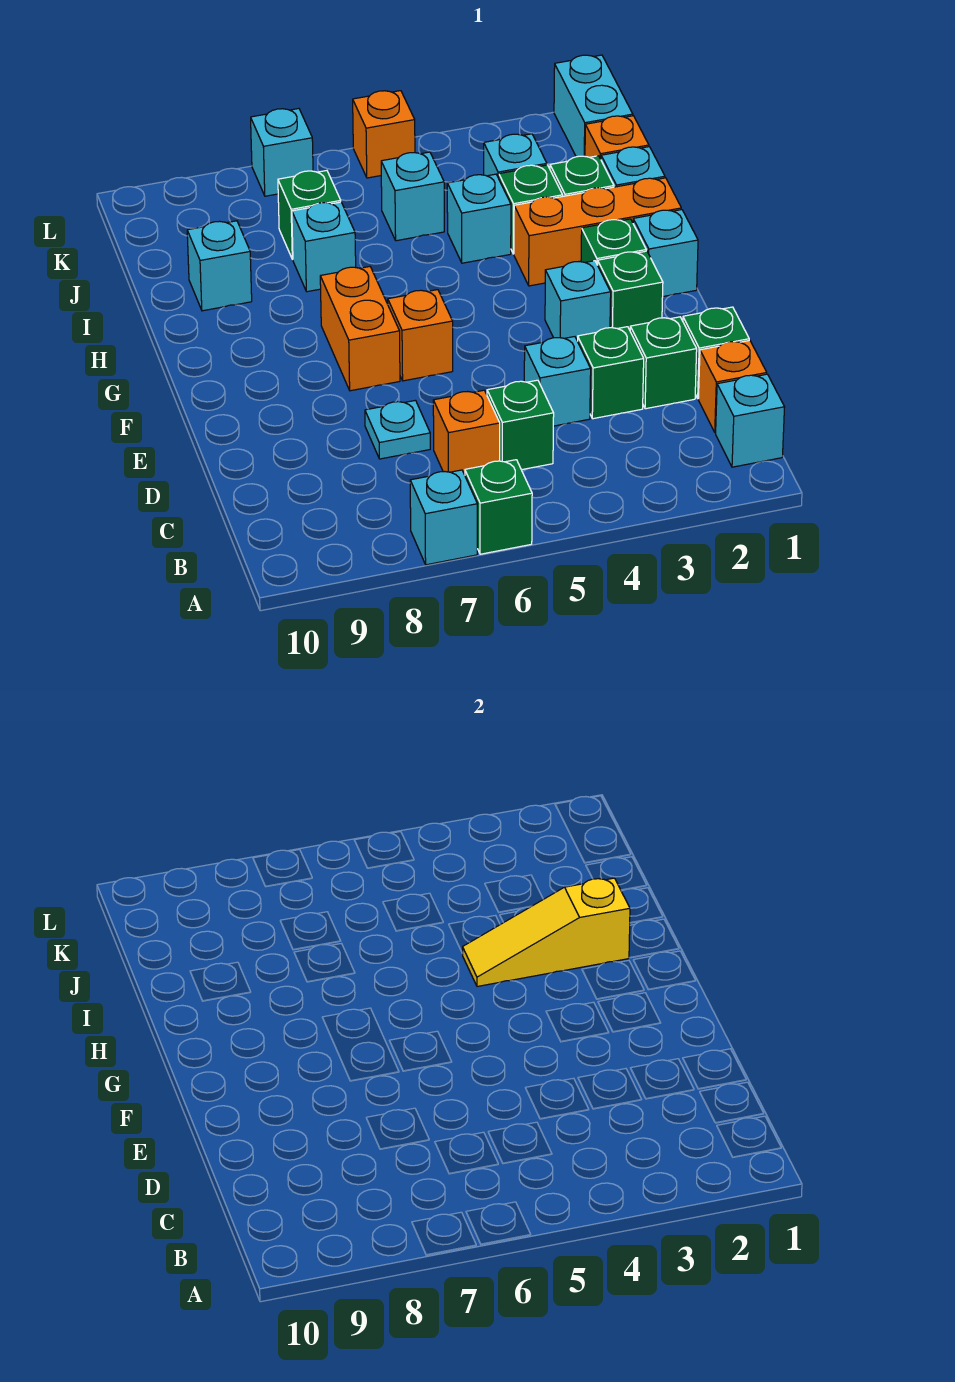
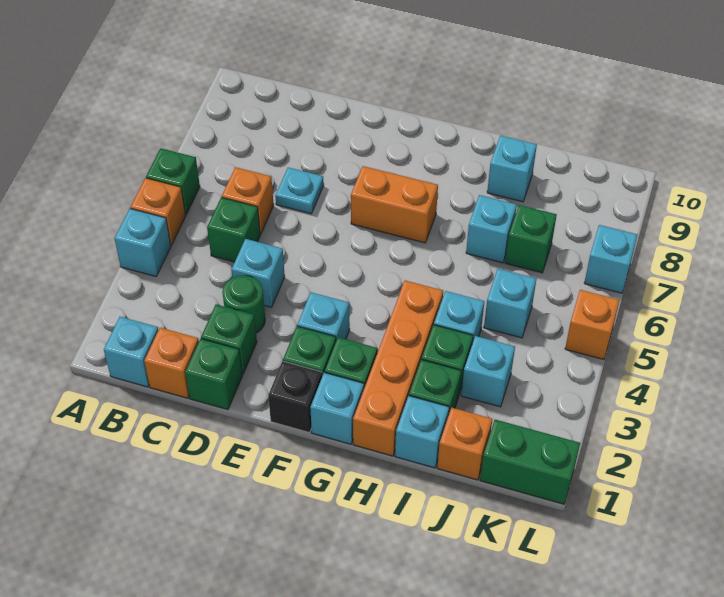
cyan brick A7 level 1 -> cyan brick A4 level 1
green brick D3 level 1 -> green round brick D3 level 1
none -> black brick F1 level 1
orange brick F6 level 1 -> orange brick A5 level 1
orange brick H1:H3 level 1 -> orange brick H1:H4 level 1
yellow slope H2:H4 level 2 top 2 -> none
cyan brick K1:L1 level 1 -> green brick K1:L1 level 1

